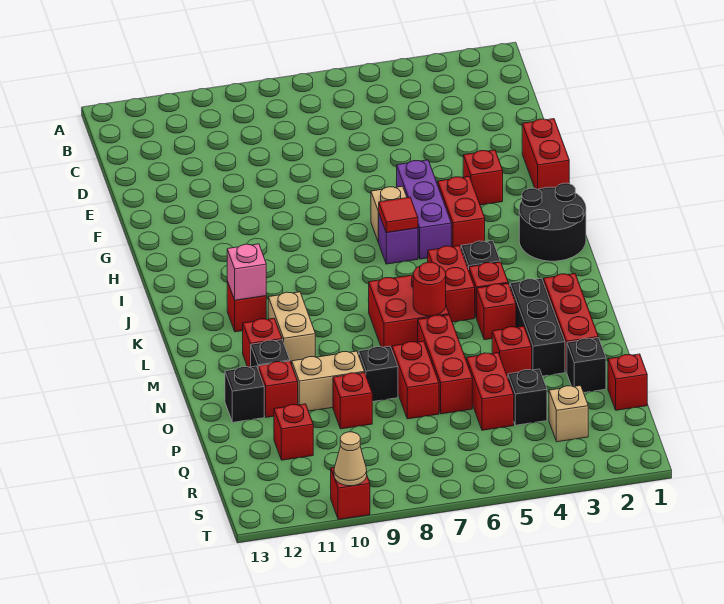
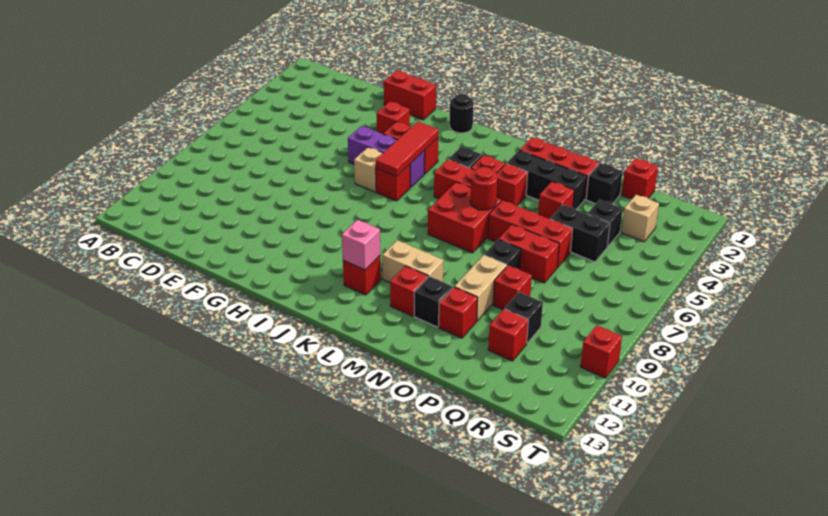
black round brick I1:J2 level 1 -> black round brick I1 level 1
purple brick I6 level 1 -> red brick I6 level 1
red tile I6 level 2 -> red tile I4:I6 level 2
black brick O12 level 1 -> black brick Q10 level 1
red brick P5:Q5 level 1 -> black brick P5:Q5 level 1
tan cone T10 level 2 -> none

